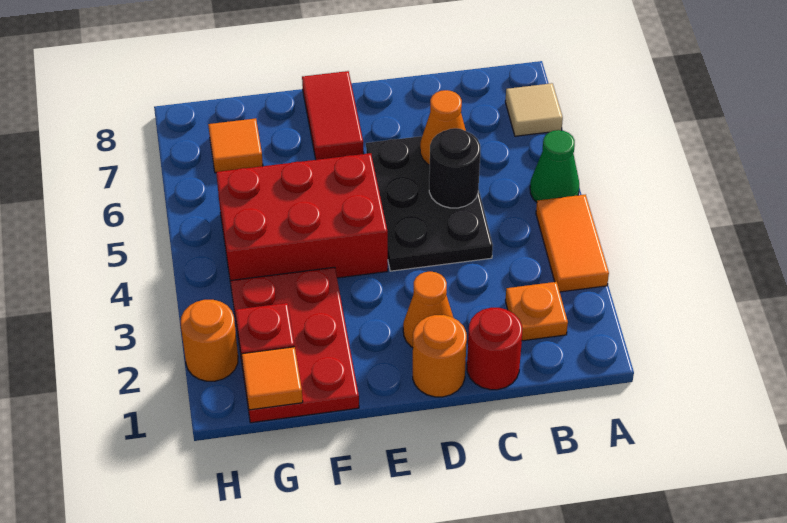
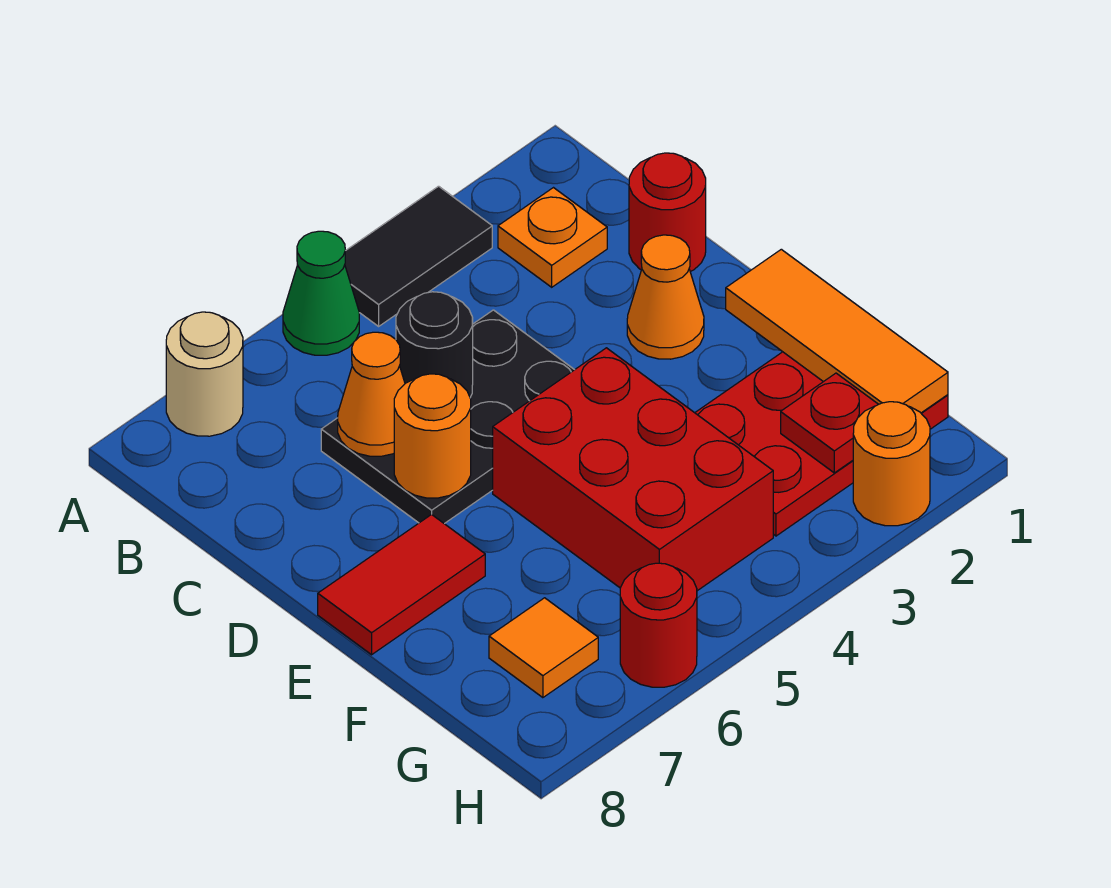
orange tile A3:A4 level 1 -> black tile A3:A4 level 1
tan tile A7 level 1 -> tan round brick A7 level 1
orange round brick D1 level 1 -> orange round brick D6 level 2
orange tile G1 level 2 -> orange tile E1:G1 level 2
none -> red round brick H6 level 1

